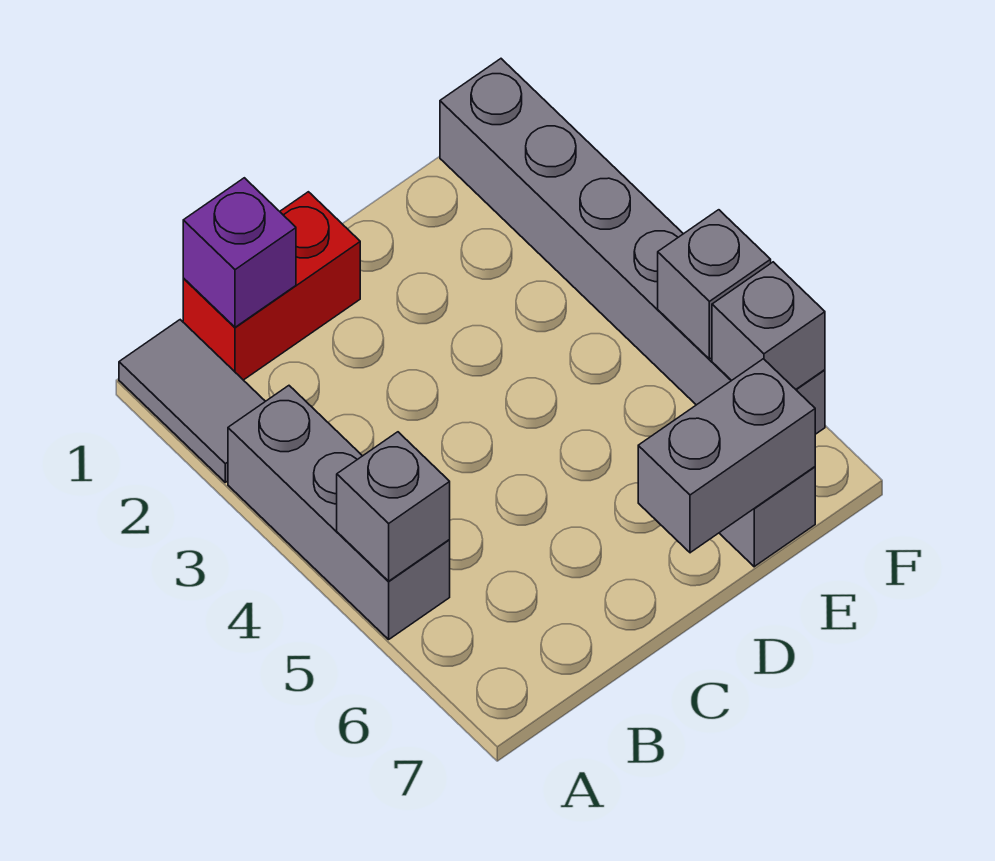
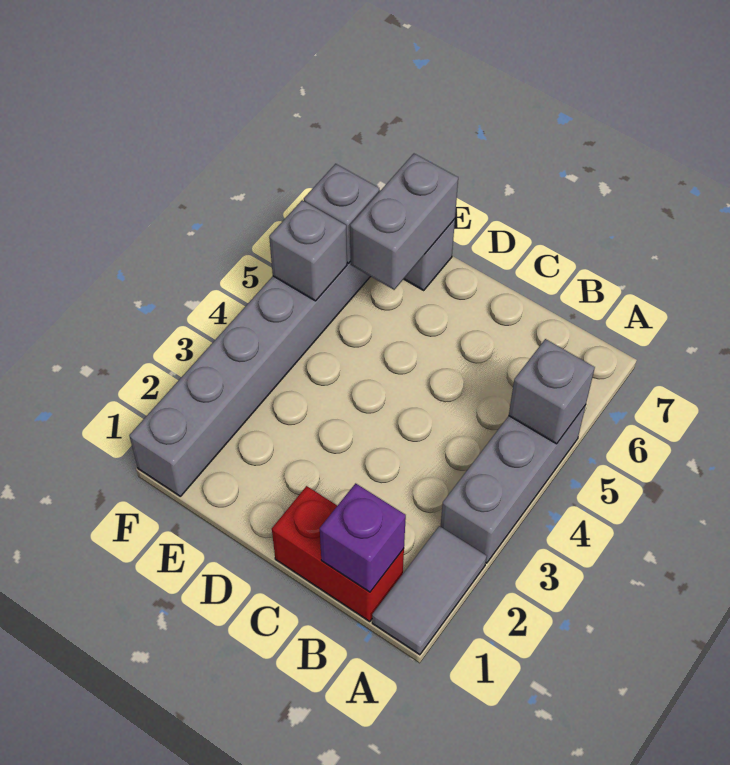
grey brick D7:E7 level 2 -> grey brick E6:E7 level 2

